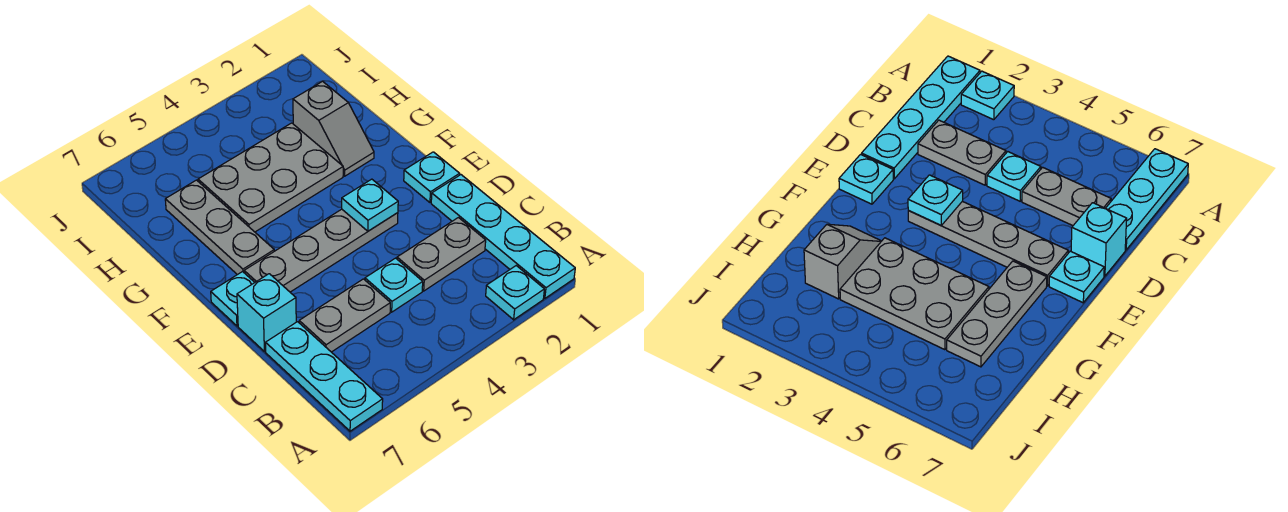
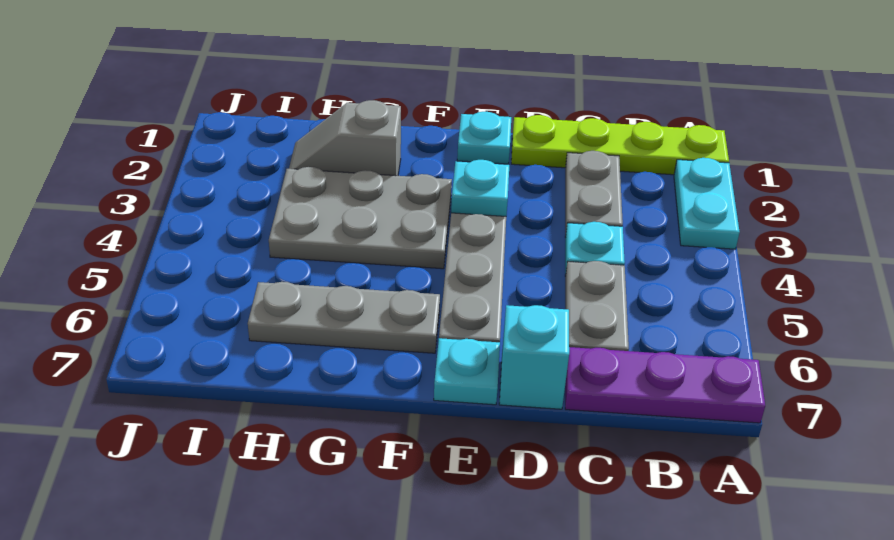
cyan plate A1:D1 level 1 -> lime plate A1:D1 level 1
cyan plate A2 level 1 -> cyan plate A2:A3 level 1
cyan plate A7:C7 level 1 -> purple plate A7:C7 level 1
grey slope G2:H2 level 1 top H -> grey slope G2:H2 level 1 top G
grey plate G3:H5 level 1 -> grey plate F3:H4 level 1

